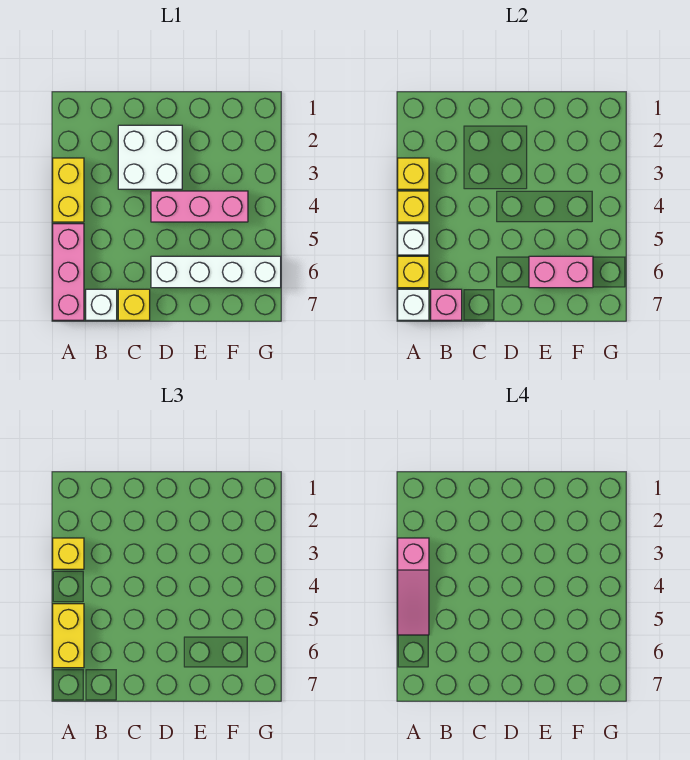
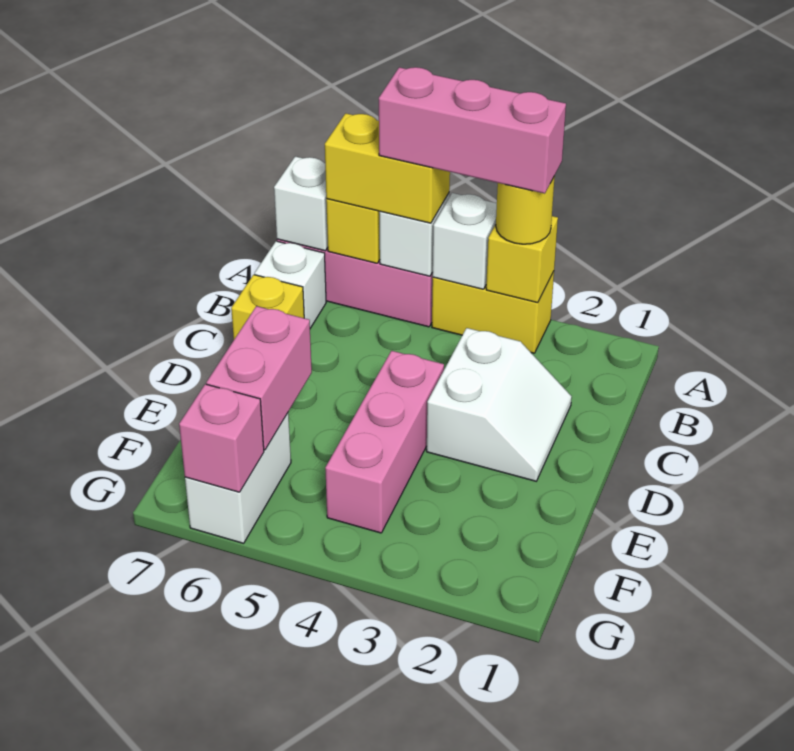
yellow brick A3 level 3 -> yellow round brick A3 level 3
pink slope A3:A5 level 4 top 3 -> pink brick A3:A5 level 4
yellow brick A4 level 2 -> white brick A4 level 2
pink brick B7 level 2 -> pink brick G6 level 2
white brick C2:D3 level 1 -> white slope C2:D3 level 1 top 3
white brick D6:G6 level 1 -> white brick F6:G6 level 1

